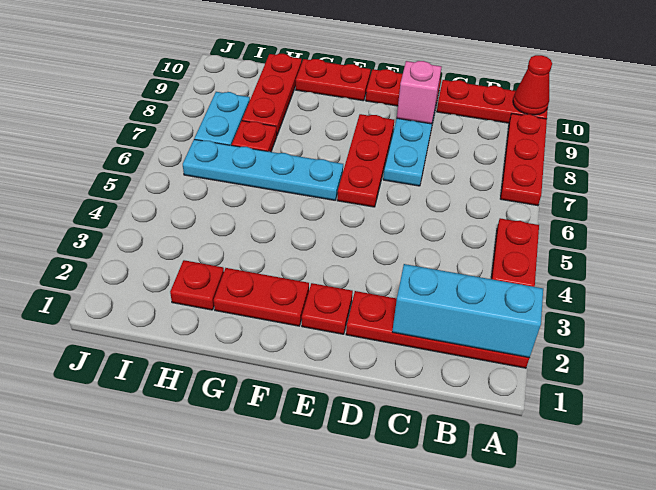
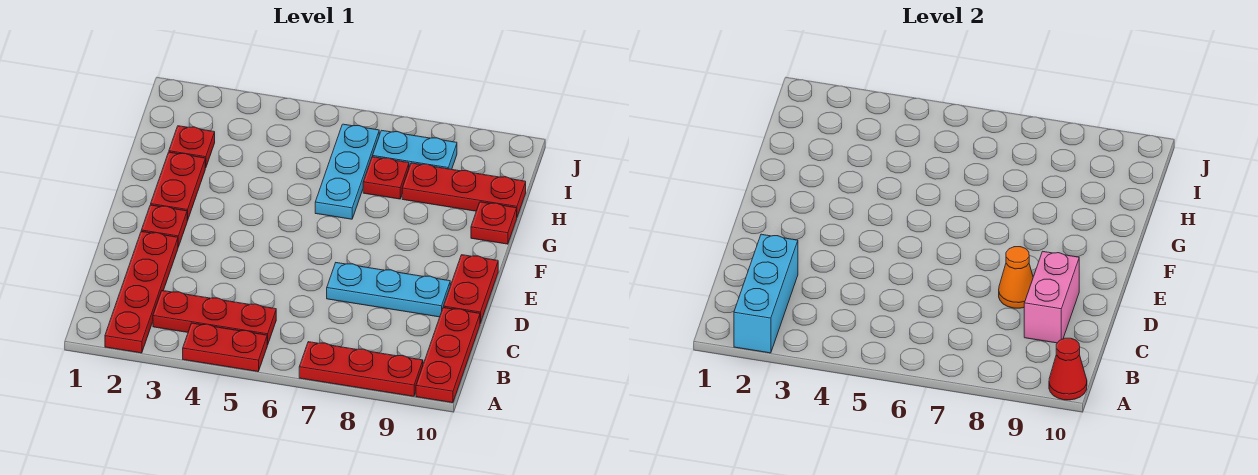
none -> orange cone D8 level 2
pink brick D9 level 2 -> pink brick C9:D9 level 2
red plate E6:E8 level 1 -> red plate B3:B5 level 1
cyan plate F6:I6 level 1 -> cyan plate G6:I6 level 1
red plate F10:G10 level 1 -> red plate G10 level 1

